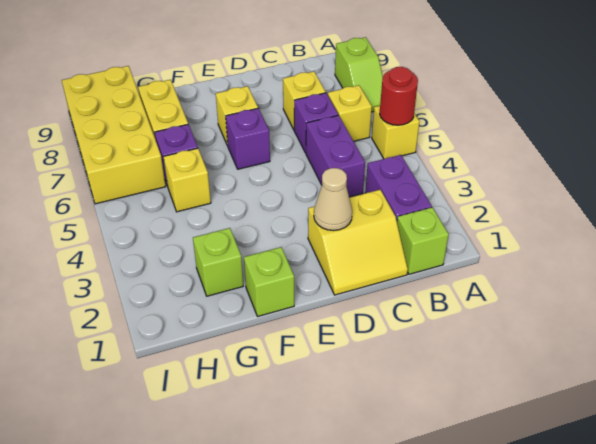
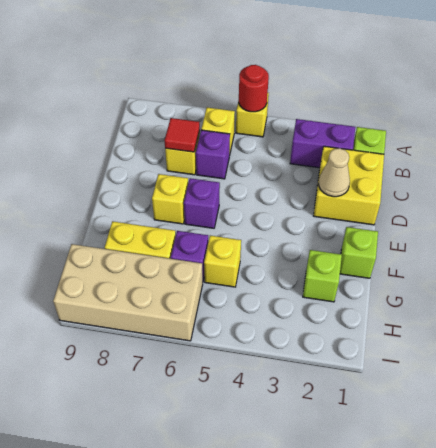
lime slope A7:A8 level 1 top 8 -> none
yellow slope C1:D2 level 1 top 2 -> yellow brick C1:D2 level 1
purple brick C4:C5 level 1 -> none
none -> red tile C7 level 2
yellow brick H6:I9 level 1 -> tan brick H6:I9 level 1

